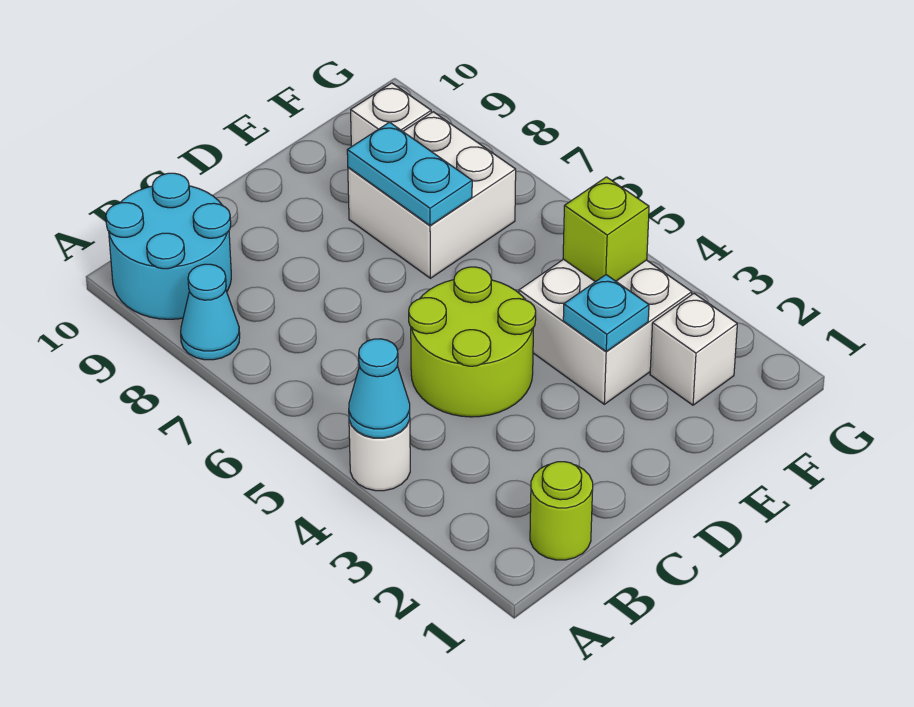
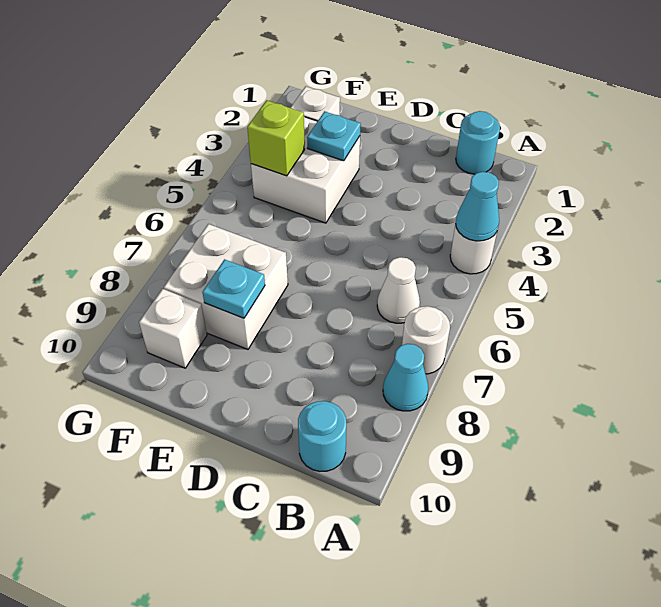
none -> white round brick A7 level 1
cyan round brick A9:B10 level 1 -> cyan round brick B10 level 1
lime round brick B1 level 1 -> cyan round brick B1 level 1
none -> white cone B6 level 1
lime round brick C4:D5 level 1 -> none
cyan plate E7:E8 level 2 -> cyan plate E8 level 2

